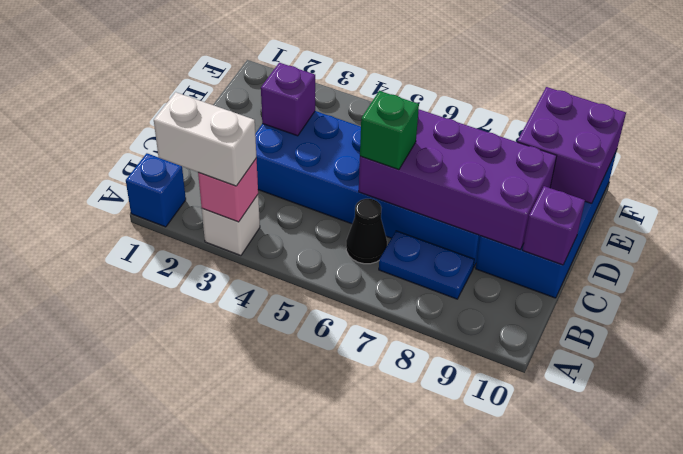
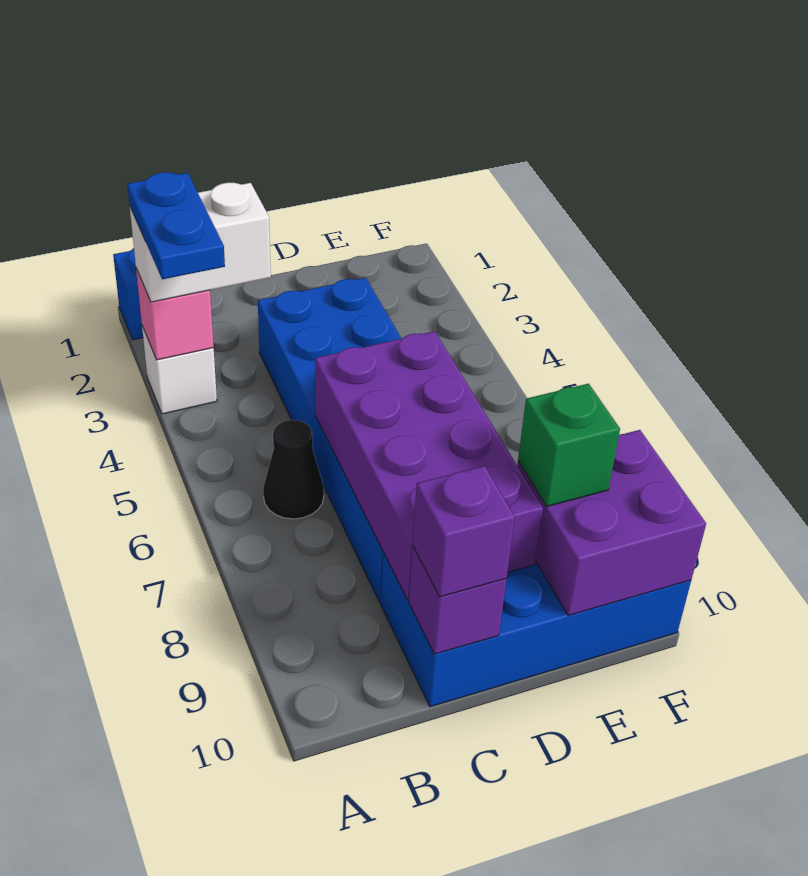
white brick A2:A3 level 3 -> white brick A3:B3 level 3
blue plate B7:B8 level 1 -> blue plate A3:A4 level 4
green brick C6 level 3 -> green brick E9 level 3
purple brick D3 level 2 -> purple brick C10 level 3

